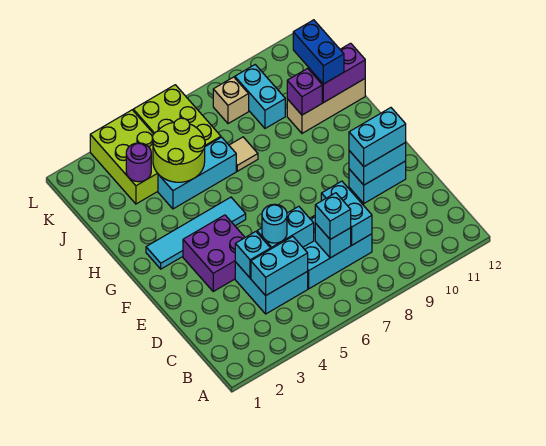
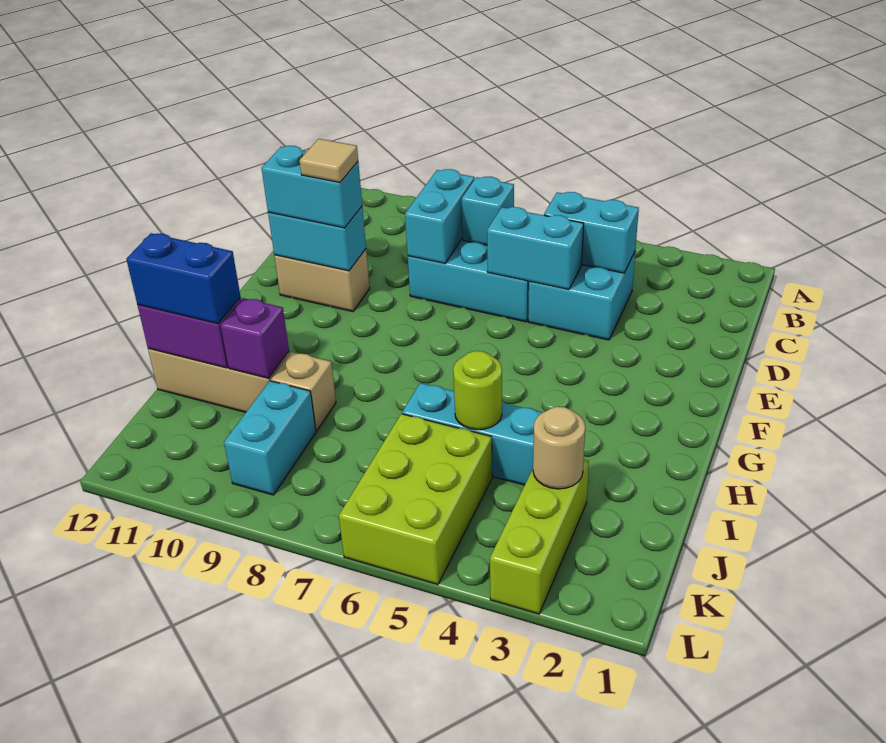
cyan brick C7 level 3 -> none
cyan brick D4 level 2 -> none
cyan round brick D5 level 3 -> none
purple brick E3:F4 level 1 -> none
cyan brick E10:E11 level 1 -> tan brick E10:E11 level 1
cyan tile G2:G5 level 1 -> none
lime round brick I4:J5 level 2 -> lime round brick I5 level 2
tan tile I7 level 1 -> tan tile E10 level 4
blue brick I11:J11 level 3 -> blue brick I11:I12 level 3
lime brick J3:L4 level 1 -> lime brick J3:L3 level 1
purple round brick J3 level 2 -> tan round brick J3 level 2
tan brick K8 level 1 -> tan brick I9 level 1

